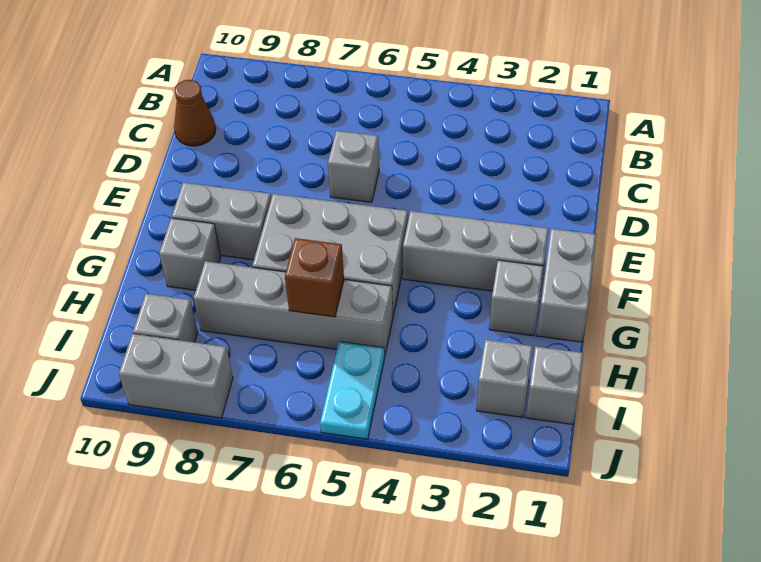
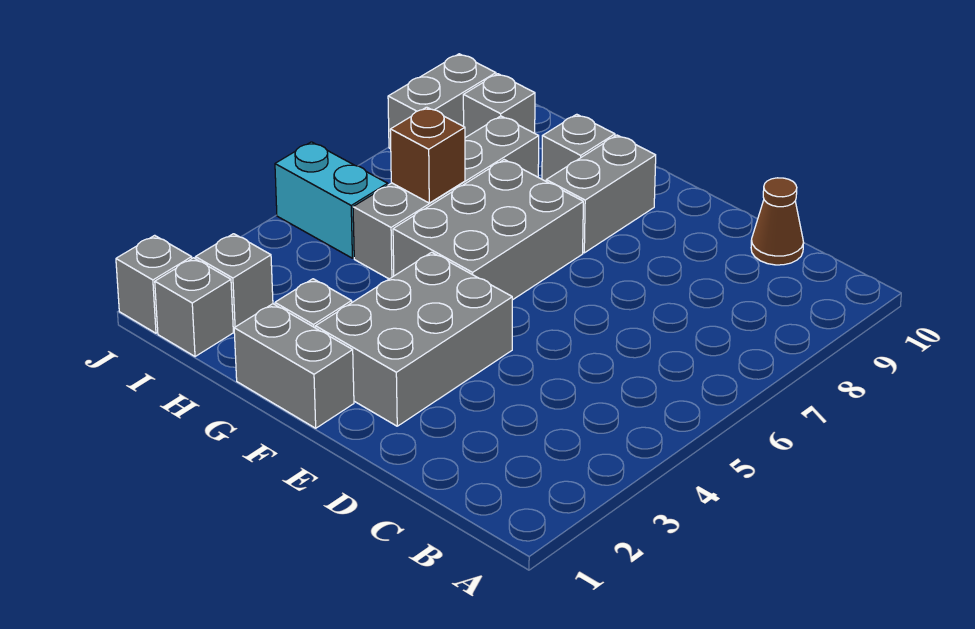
grey brick D6 level 1 -> grey brick J1 level 1
grey brick F2:F4 level 1 -> grey brick E2:F4 level 1
cyan plate I5:J5 level 1 -> cyan brick I5:J5 level 1

